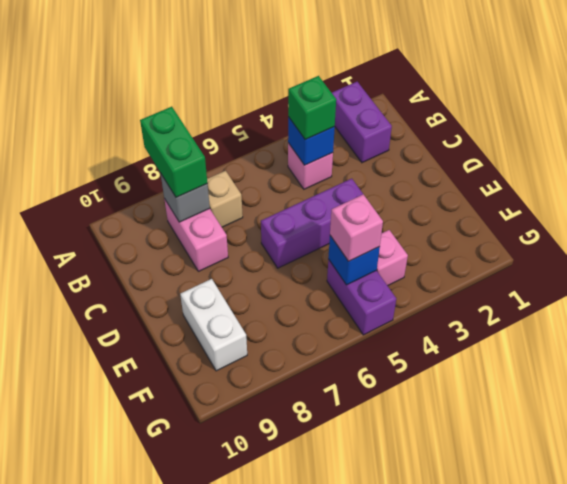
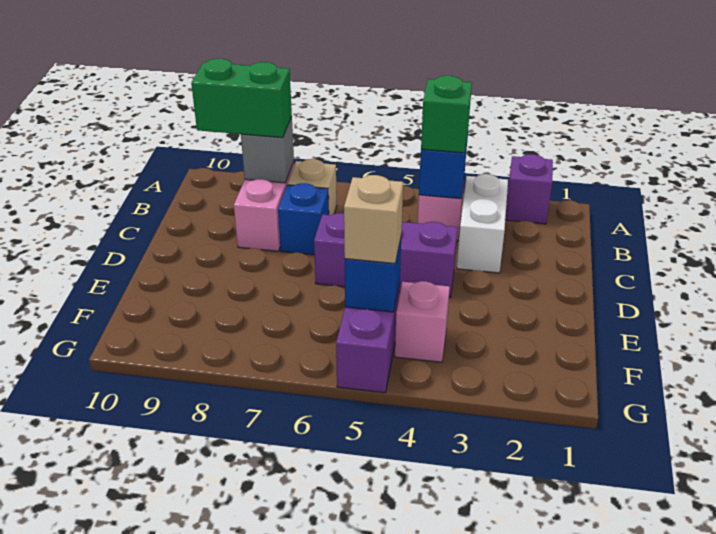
purple brick A2:B2 level 1 -> purple brick A2 level 1
green brick A8:B8 level 3 -> green brick B8:B9 level 3
none -> blue brick C7 level 1
white brick E9:F9 level 1 -> white brick B3:C3 level 1
pink brick F5 level 3 -> tan brick F5 level 3

